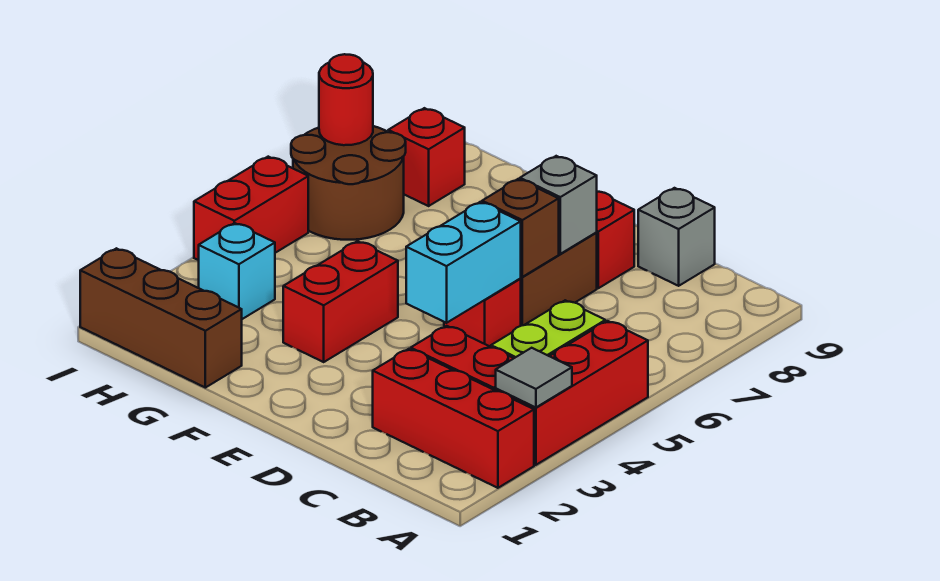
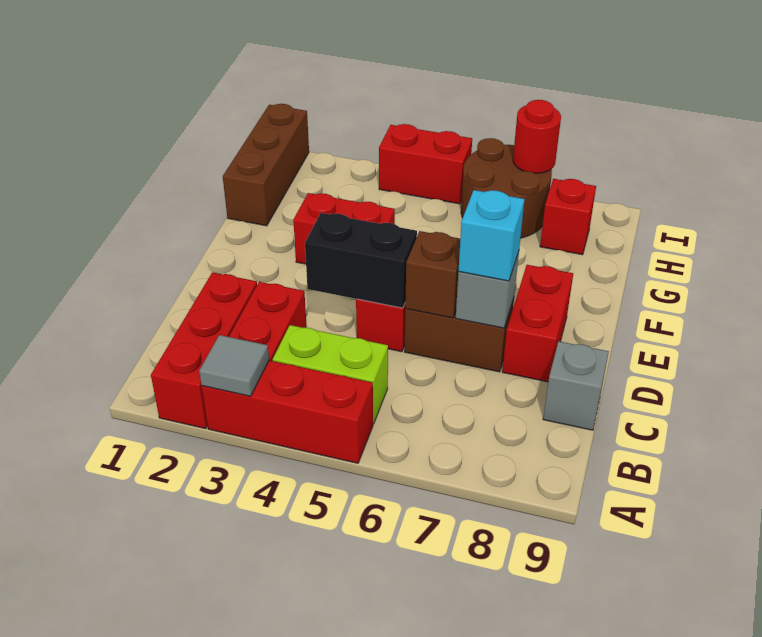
cyan brick D4:D5 level 2 -> black brick D4:D5 level 2
cyan brick H3 level 1 -> cyan brick D7 level 3

